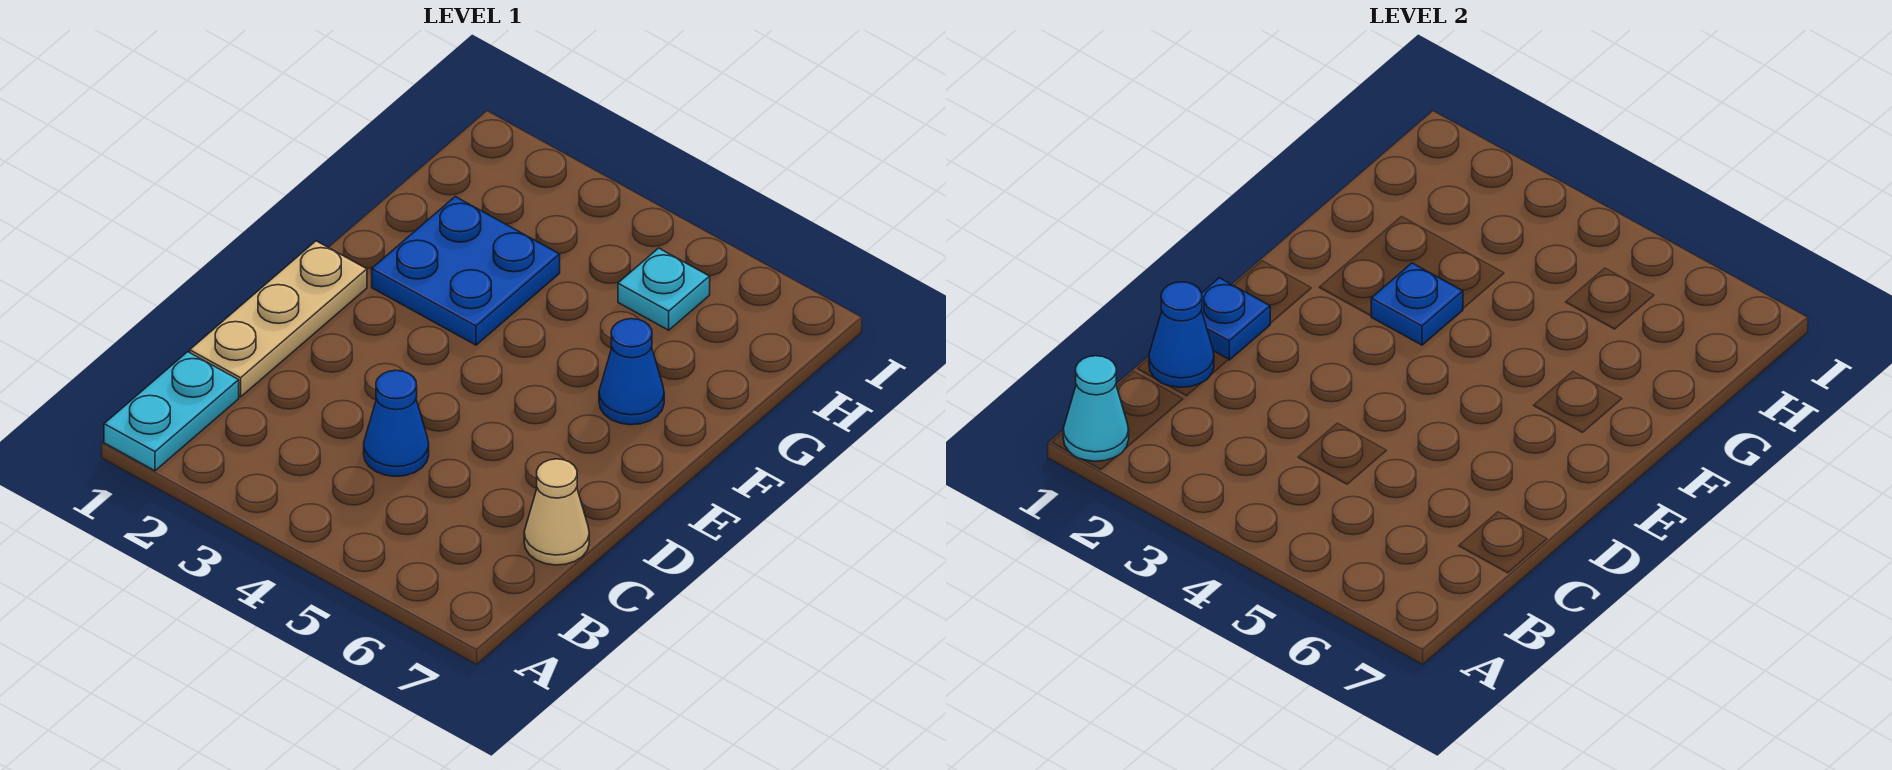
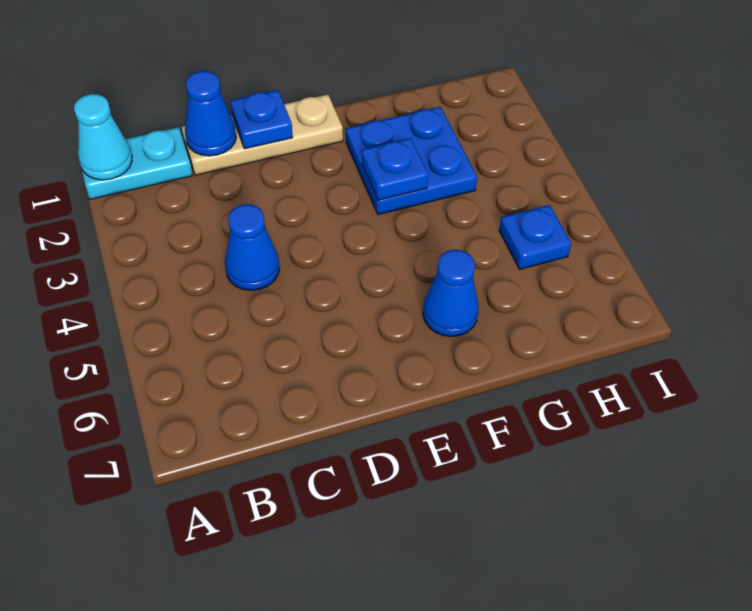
tan cone C7 level 1 -> none
cyan plate H5 level 1 -> blue plate H5 level 1

